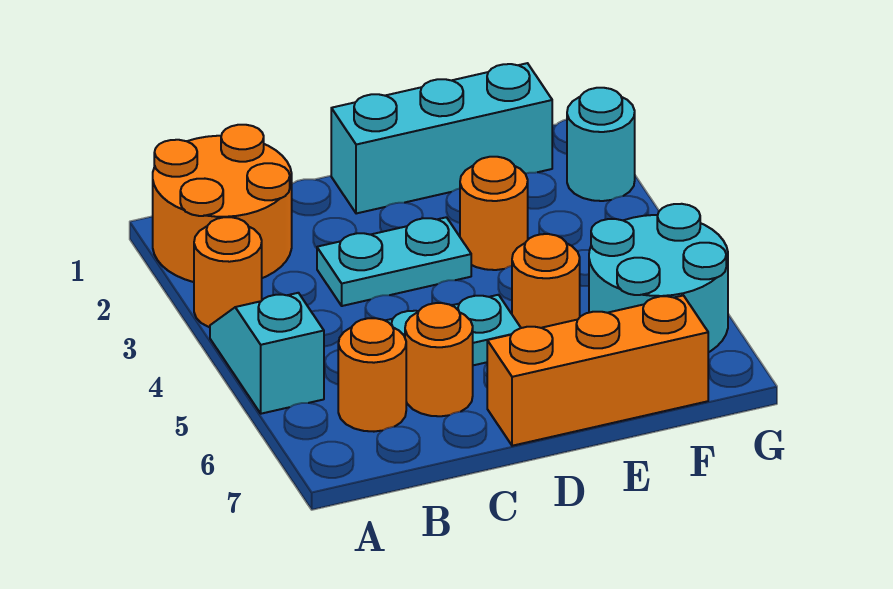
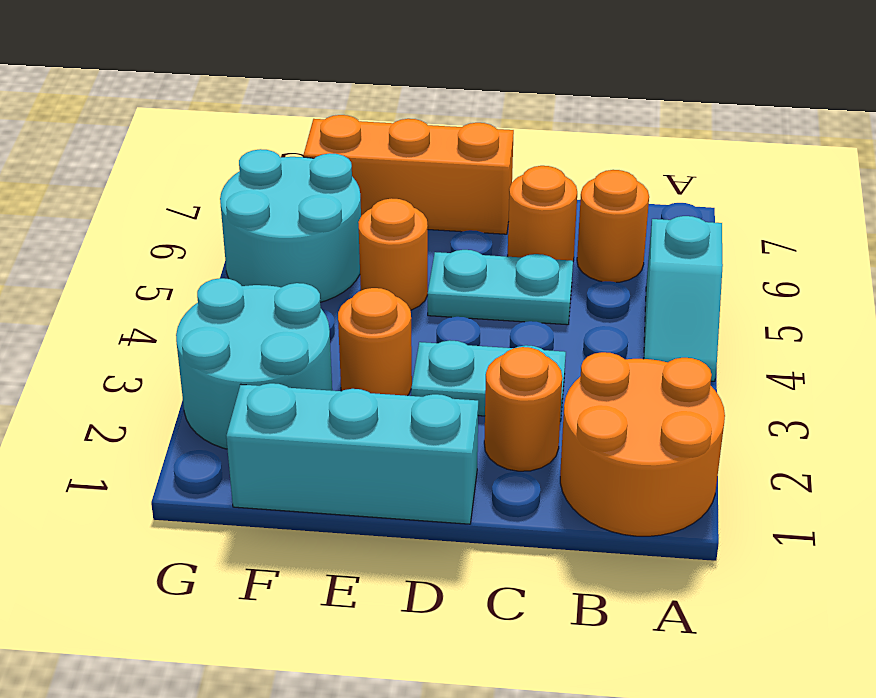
orange round brick A3 level 1 -> orange round brick C2 level 1
cyan round brick G2 level 1 -> cyan round brick F2:G3 level 1

